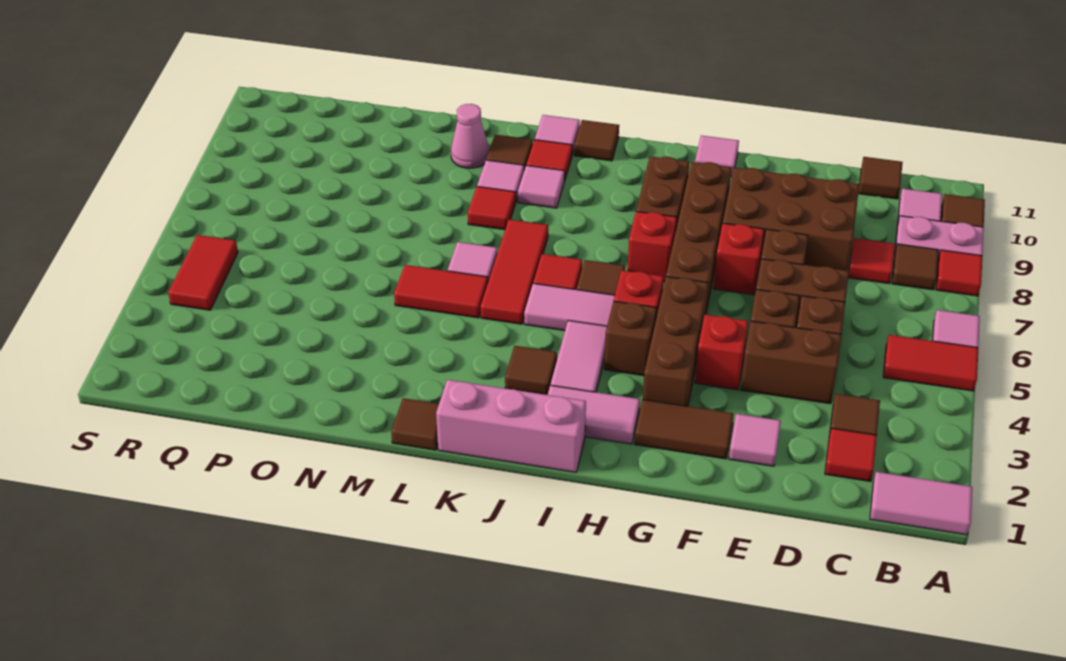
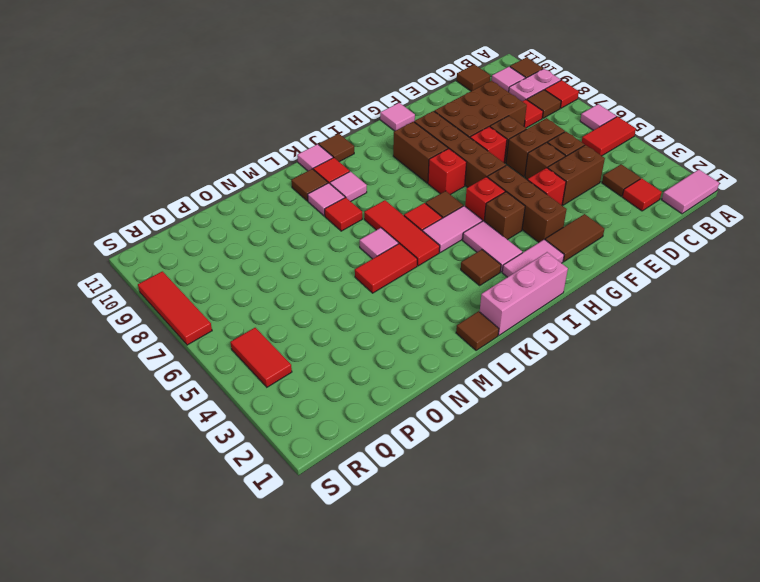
pink tile E2 level 1 -> none
pink cone M10 level 1 -> none
none -> red tile S7:S9 level 1

